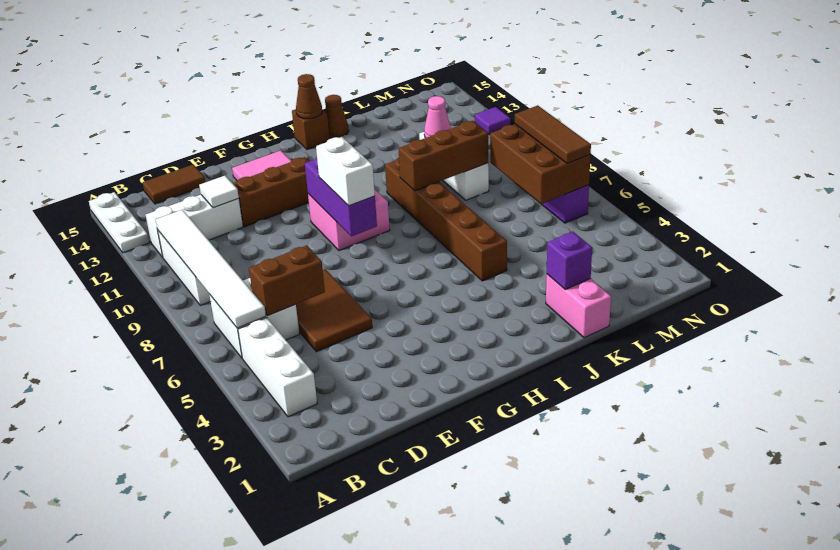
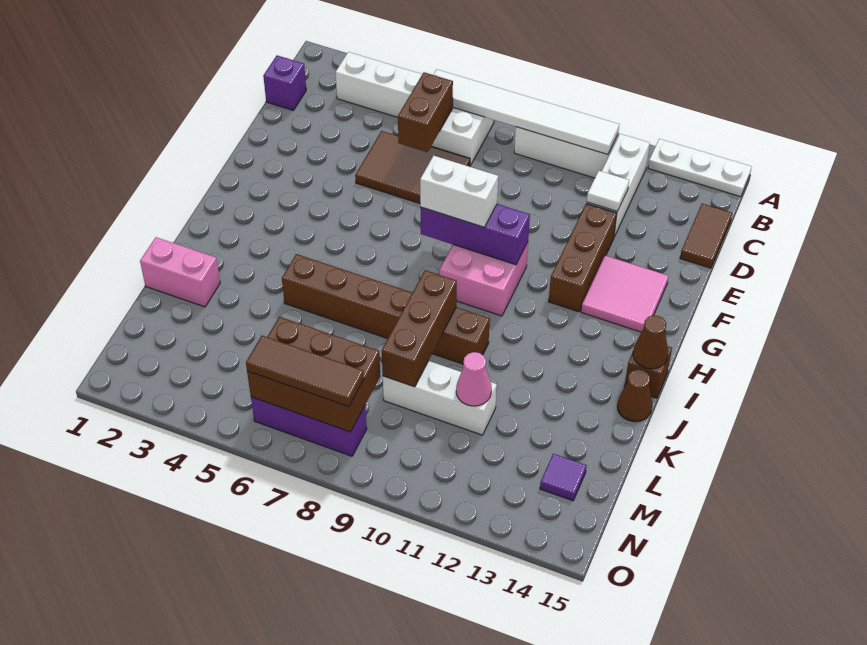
purple brick K2 level 2 -> purple brick C1 level 1
purple tile O12 level 1 -> purple tile M14 level 1

